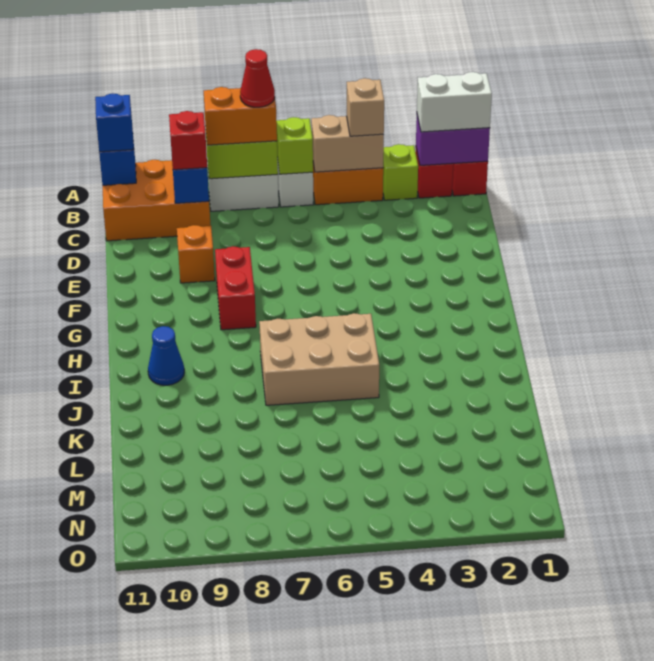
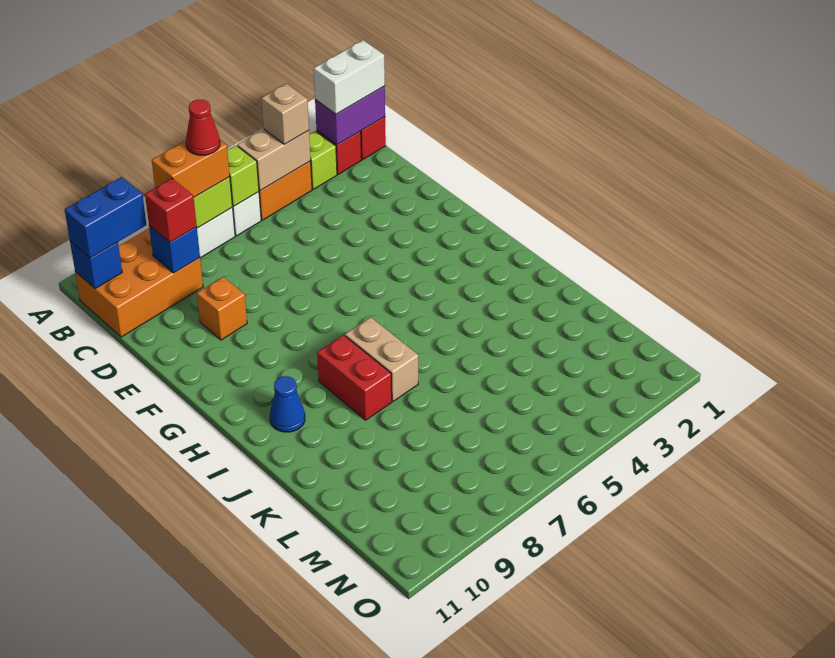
blue brick B11 level 3 -> blue brick B10:B11 level 3
red brick F8:G8 level 1 -> red brick I8:J8 level 1
tan brick I5:J7 level 1 -> tan brick I7:J7 level 1

